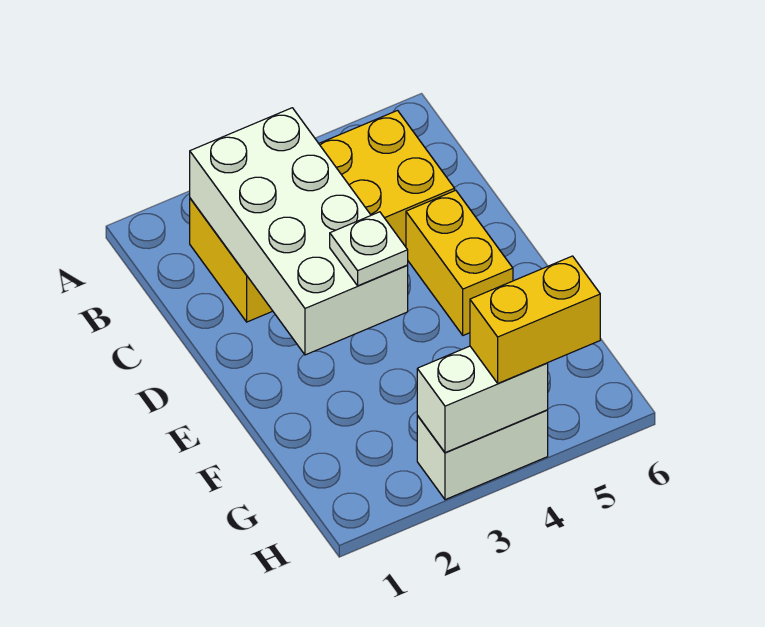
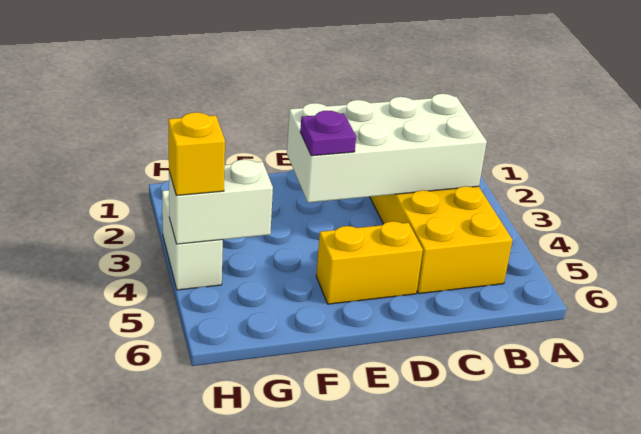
white plate E3 level 3 -> purple plate E3 level 3
white brick H3:H4 level 2 -> white brick G4:H4 level 2
yellow brick H4:H5 level 3 -> yellow brick H4 level 3

